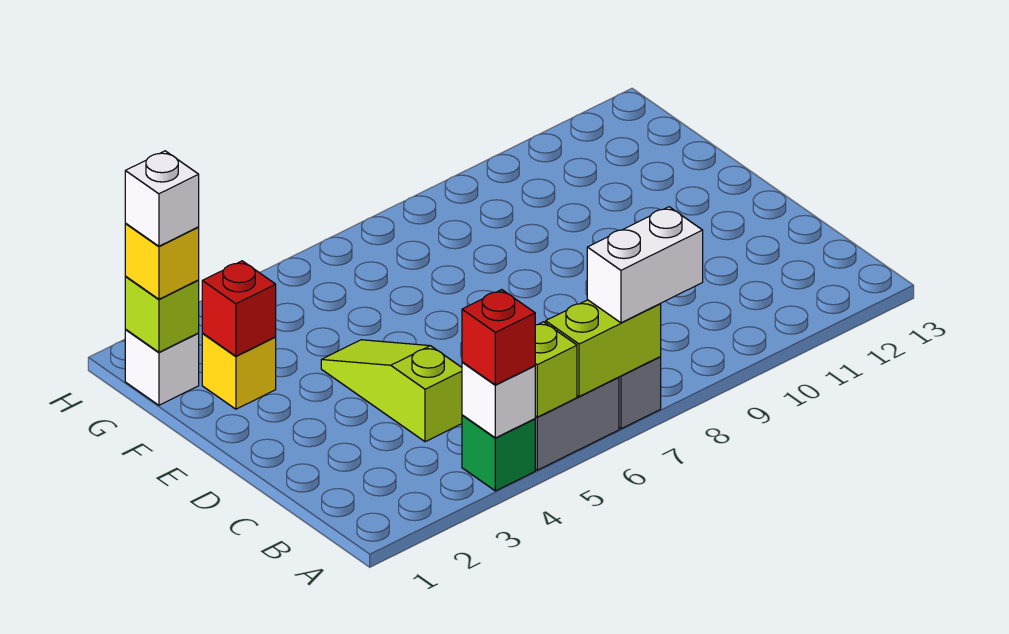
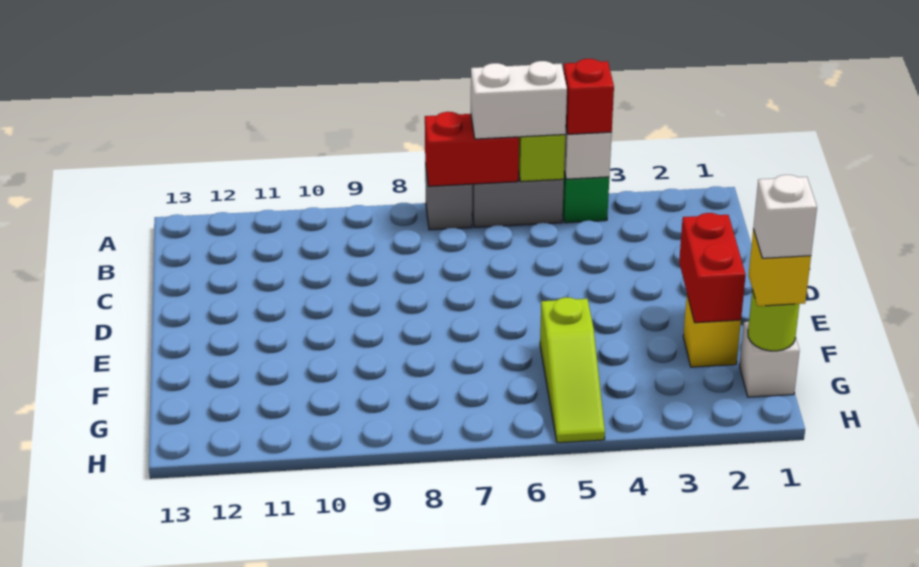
lime brick A6:A7 level 2 -> red brick A6:A7 level 2
white brick A7:A8 level 3 -> white brick A5:A6 level 3
lime slope C4:E4 level 1 top C -> lime slope F5:H5 level 1 top F
red brick F2 level 2 -> red brick E2:F2 level 2
lime brick G1 level 2 -> lime round brick G1 level 2

